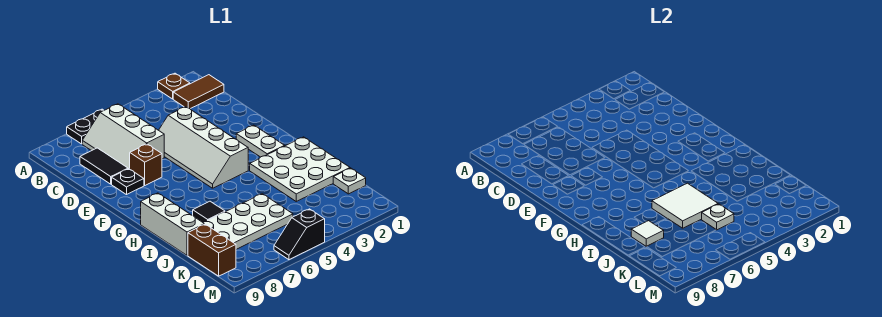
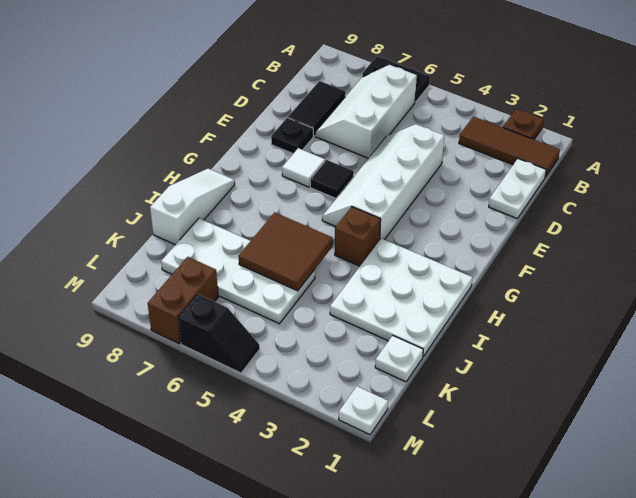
brown tile B1:B2 level 1 -> brown tile B1:B3 level 1
brown brick E7 level 1 -> brown brick H4 level 1
white plate F2:G2 level 1 -> white plate C1:D1 level 1
white brick H9:J9 level 1 -> white slope H9:J9 level 1 top J
white tile I5:J6 level 2 -> brown tile I5:J6 level 2
black tile I7 level 1 -> black tile F6 level 1
white tile J8 level 2 -> white tile F7 level 1
white plate K5 level 2 -> white plate M1 level 1
brown brick K9:L9 level 1 -> brown brick L7:M7 level 1
black slope M5:M6 level 1 top 5 -> black slope M5:M6 level 1 top 6

